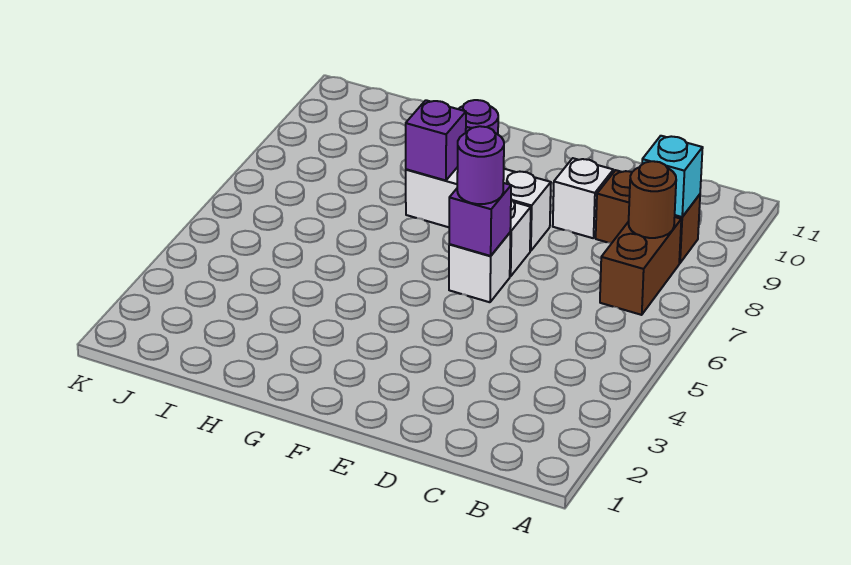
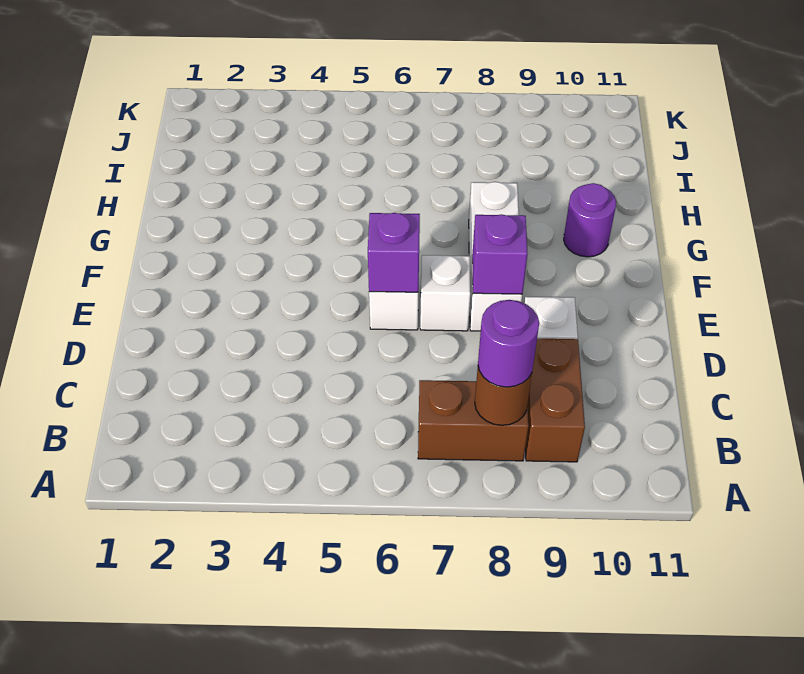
cyan brick B9 level 2 -> none
purple round brick E6 level 3 -> purple round brick B8 level 3
purple brick G8 level 2 -> purple brick E8 level 2

